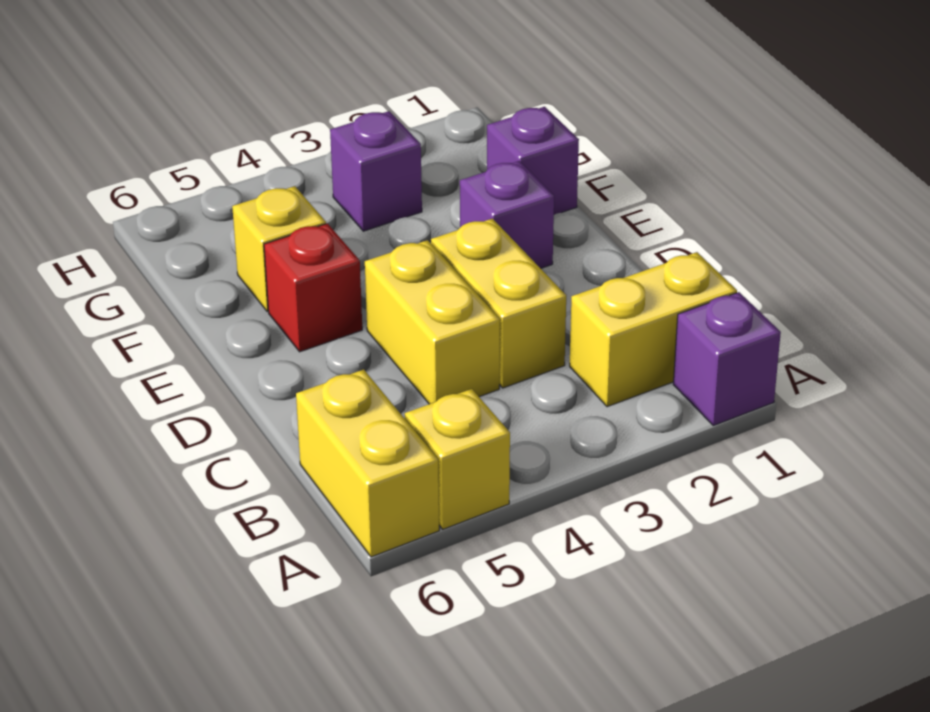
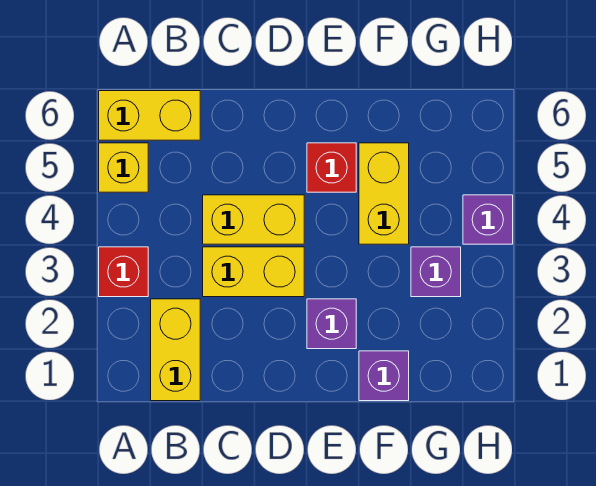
purple brick A1 level 1 -> purple brick H4 level 1
none -> red brick A3 level 1
yellow brick F5 level 1 -> yellow brick F4:F5 level 1

